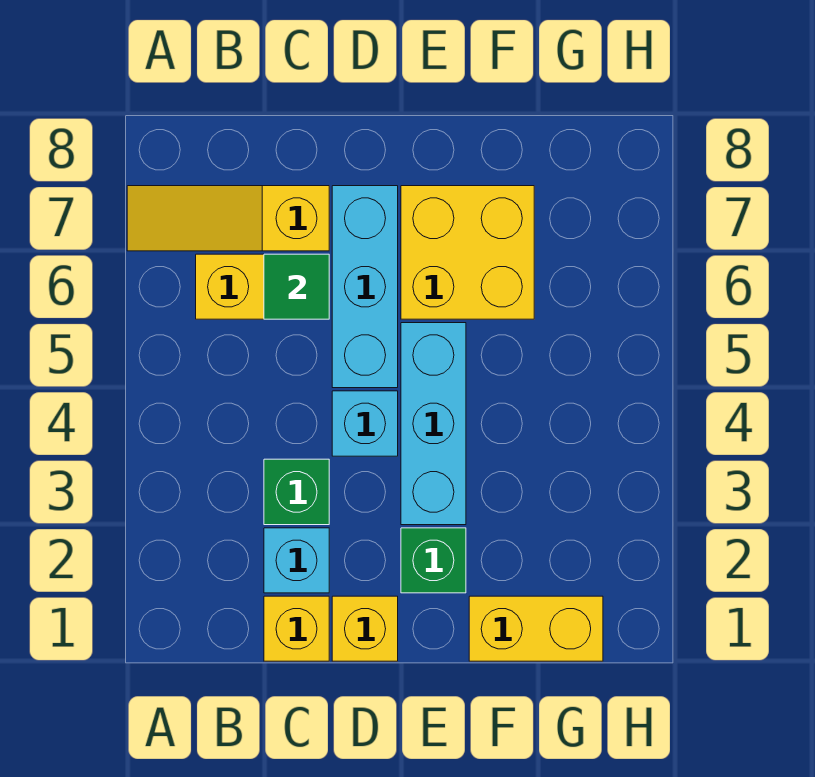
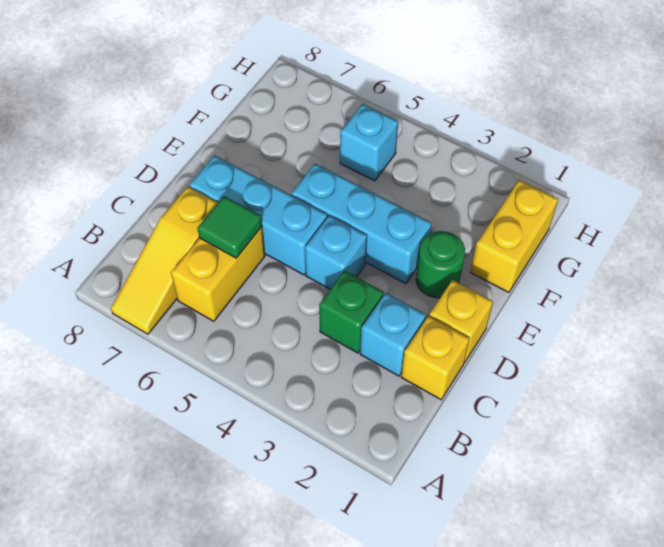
green brick E2 level 1 -> green round brick E2 level 1
yellow brick E6:F7 level 1 -> none
none -> cyan brick G5 level 1

